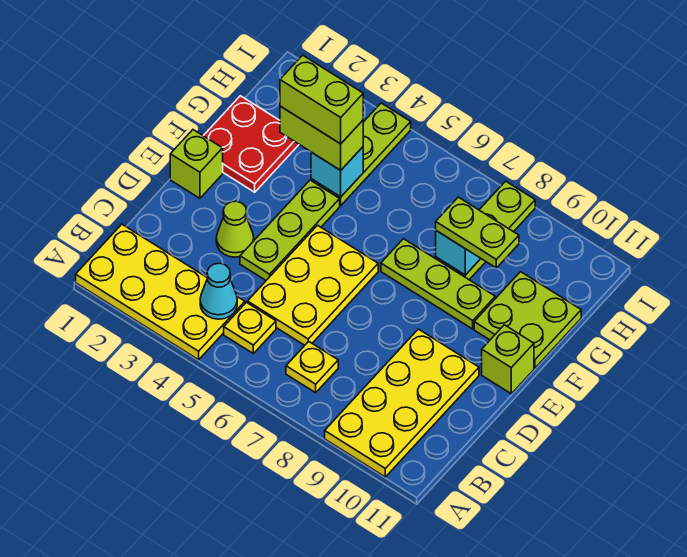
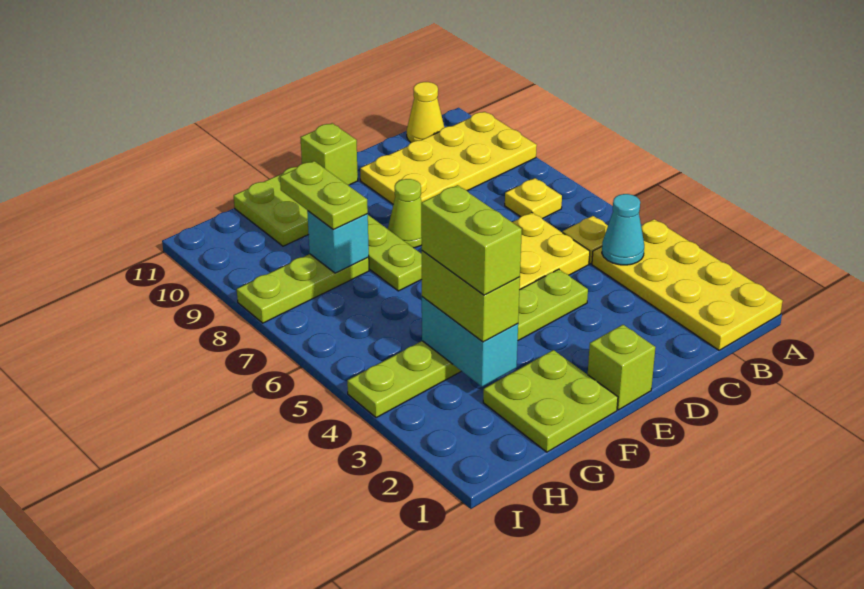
none -> yellow cone B11 level 1
lime cone D3 level 1 -> lime cone E8 level 1
red plate F1:G2 level 1 -> lime plate F1:G2 level 1
cyan brick G4 level 2 -> cyan brick G3:G4 level 2

